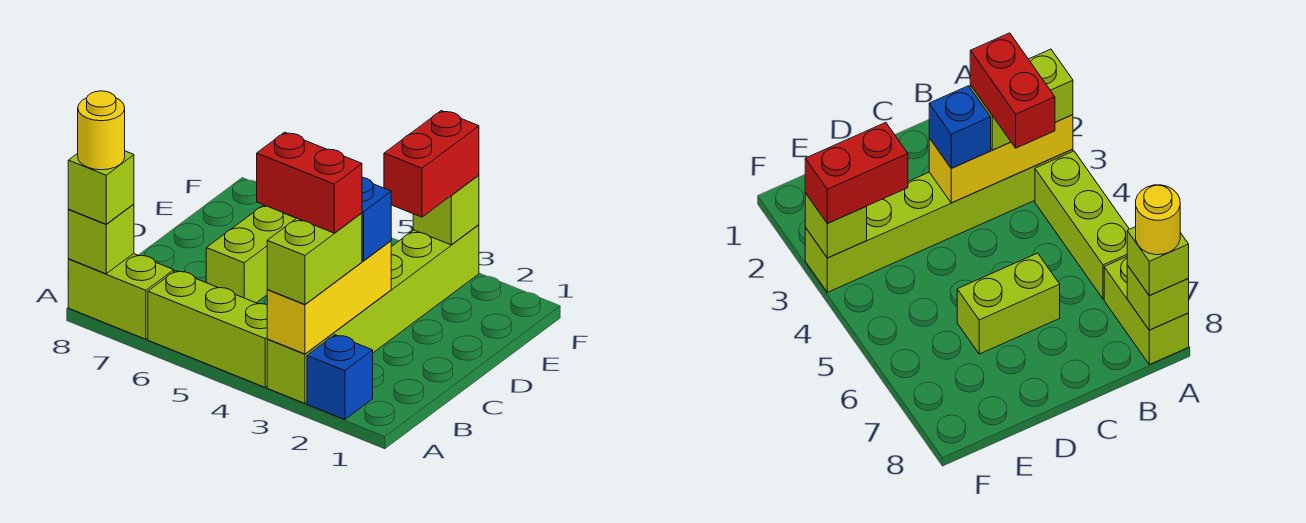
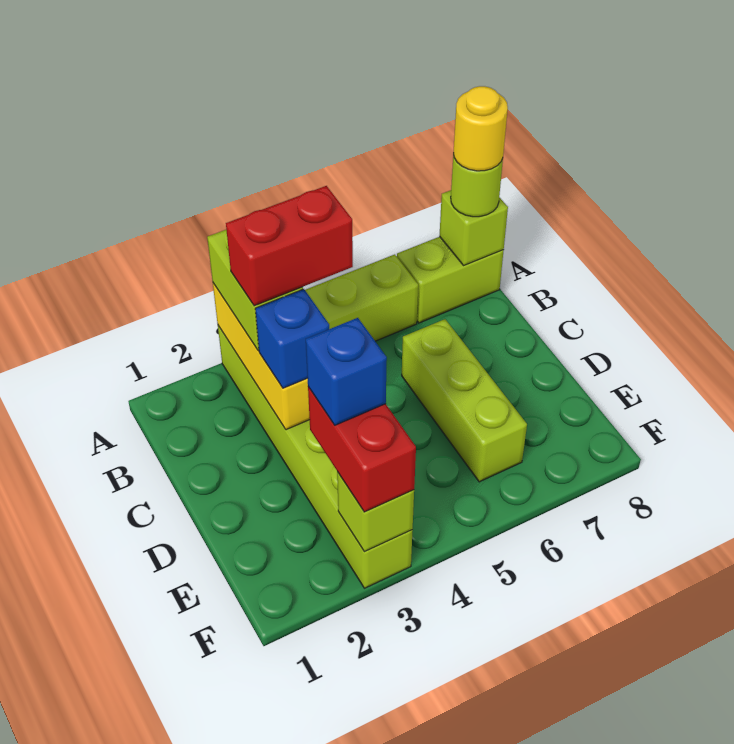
blue brick A2 level 1 -> blue brick E3 level 4
lime brick A8 level 3 -> lime round brick A8 level 3
lime brick C6:D6 level 1 -> lime brick C6:E6 level 1

